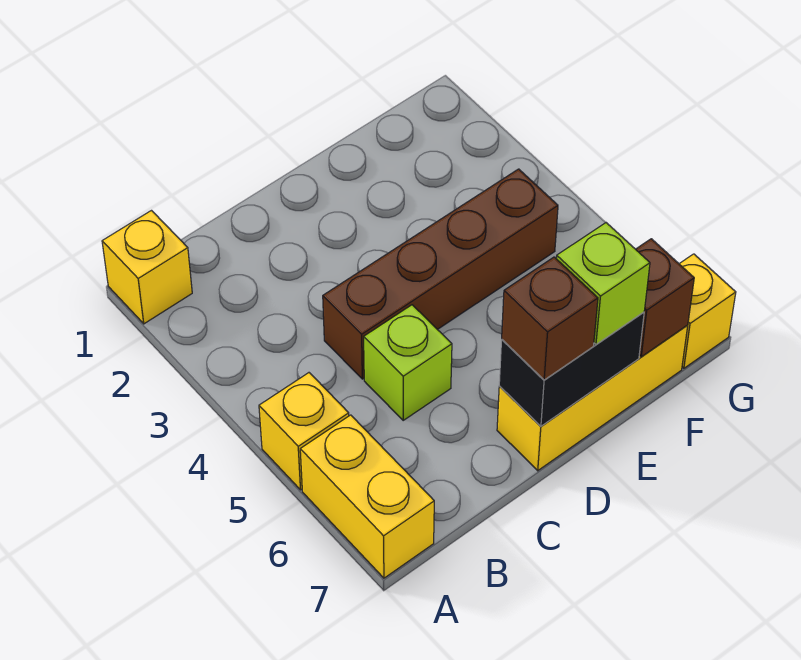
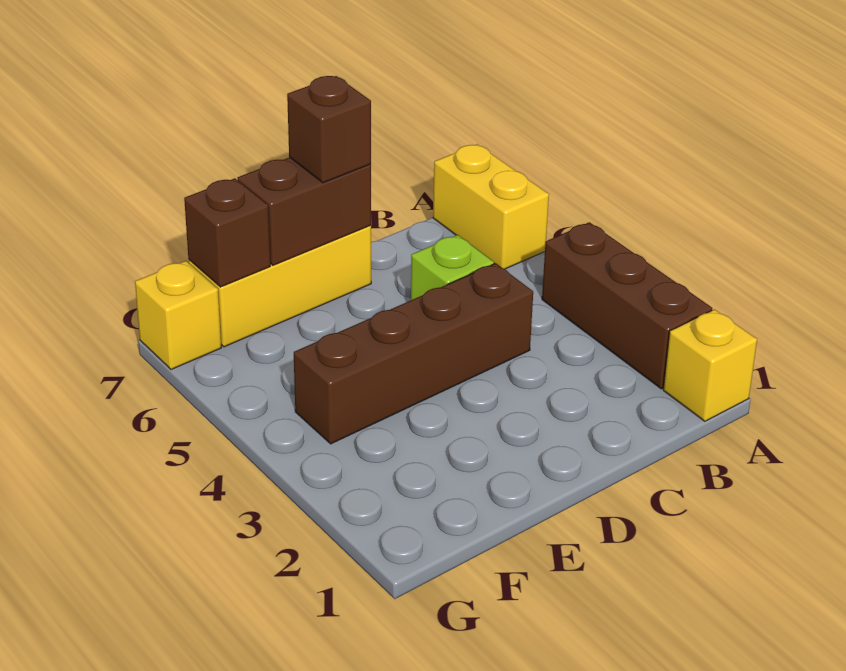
none -> brown brick A2:A4 level 1
yellow brick A5 level 1 -> none
black brick D7:E7 level 2 -> brown brick D7:E7 level 2
lime brick E7 level 3 -> none

